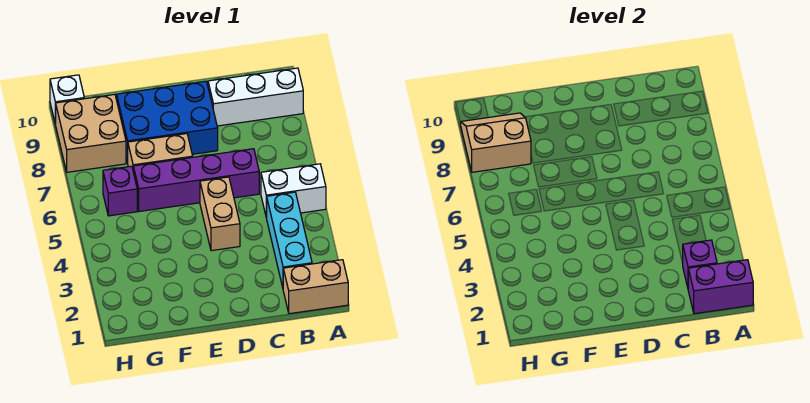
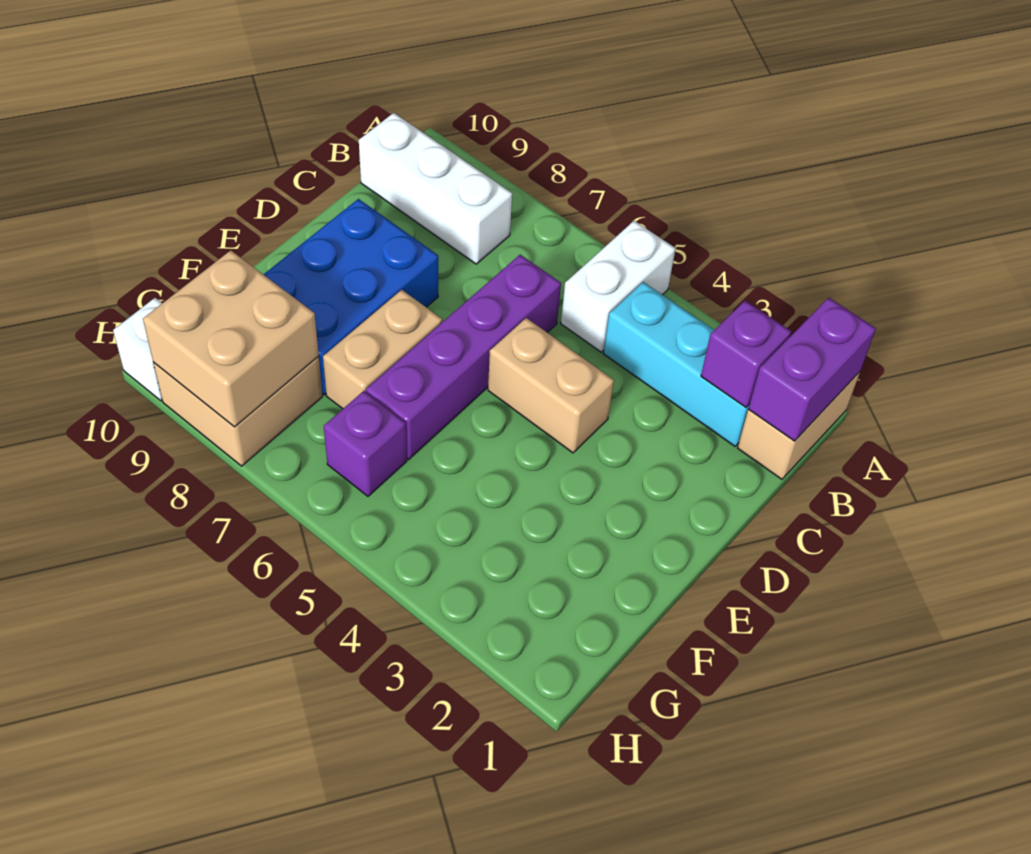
white brick A9:C9 level 1 -> white brick B8:B10 level 1
tan slope G8:H9 level 2 top 8 -> tan brick G8:H9 level 2

